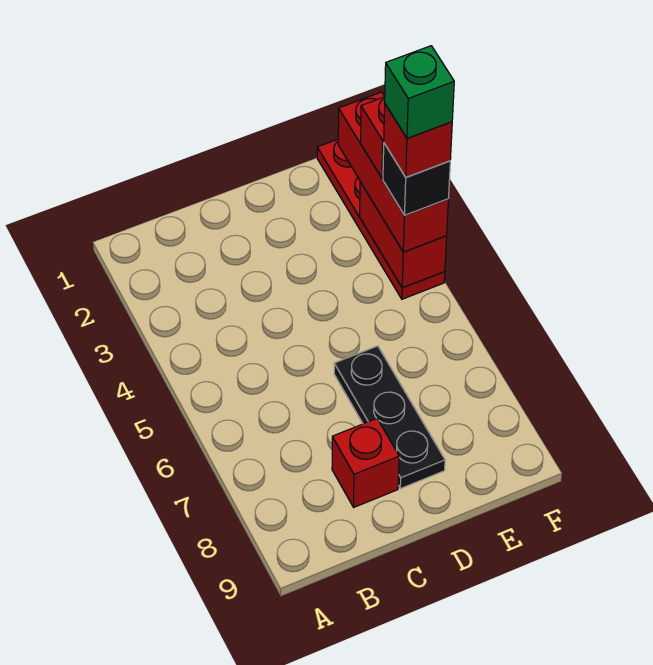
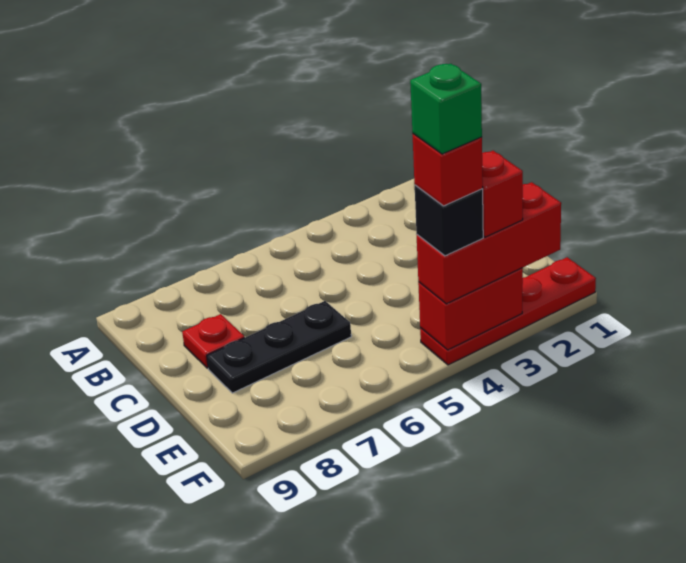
red brick C8 level 1 -> red plate C8 level 1

